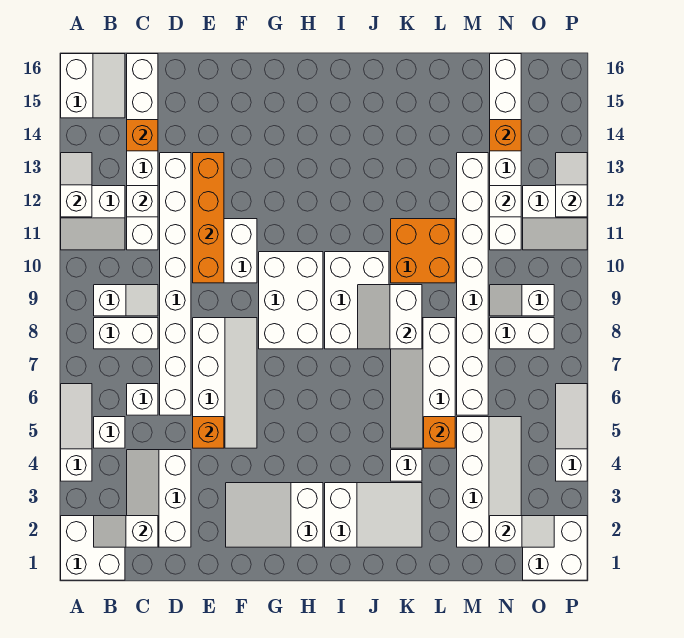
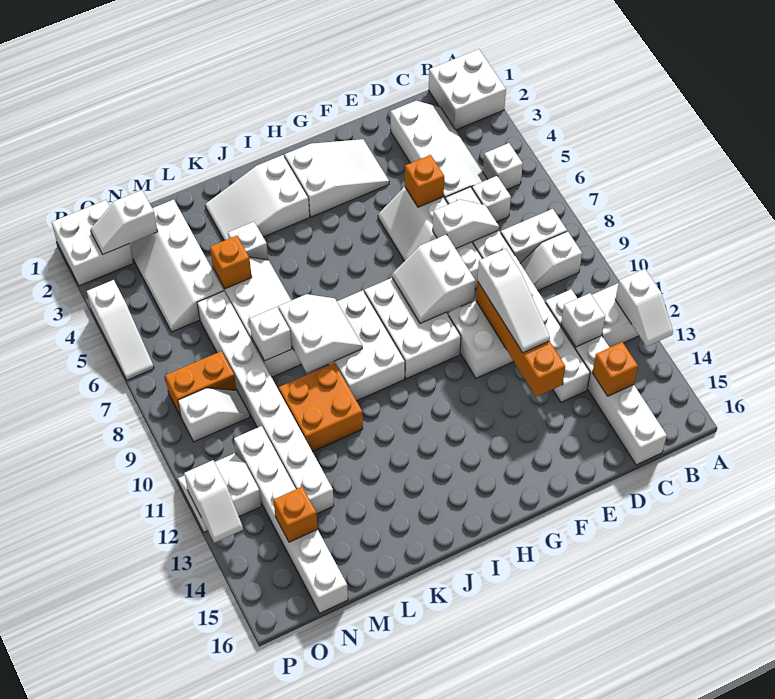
white slope A4:A6 level 1 top 4 -> white slope E10:E12 level 3 top 10
white slope A15:B16 level 1 top A -> white slope F8:G9 level 2 top F
white slope B2:C2 level 2 top C -> white slope D7:E7 level 2 top E
white slope C2:D4 level 1 top D -> white slope C2:D5 level 1 top D
white brick N8:O8 level 1 -> orange brick N8:O8 level 1
white brick N12 level 2 -> white brick L8 level 2

